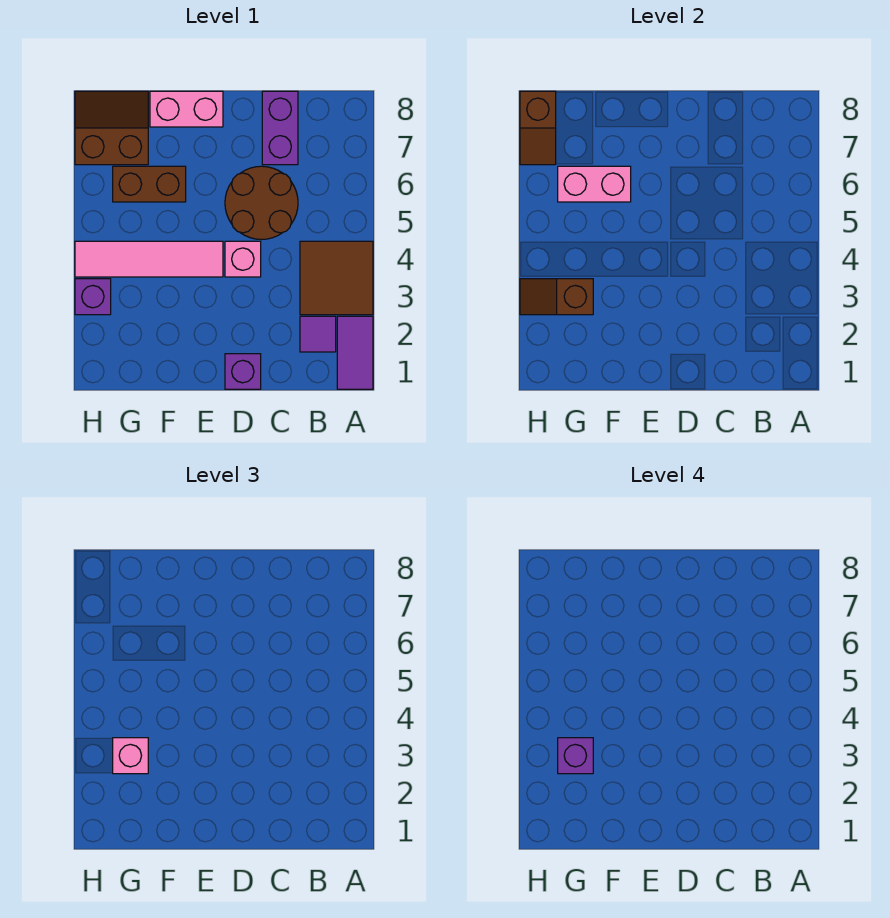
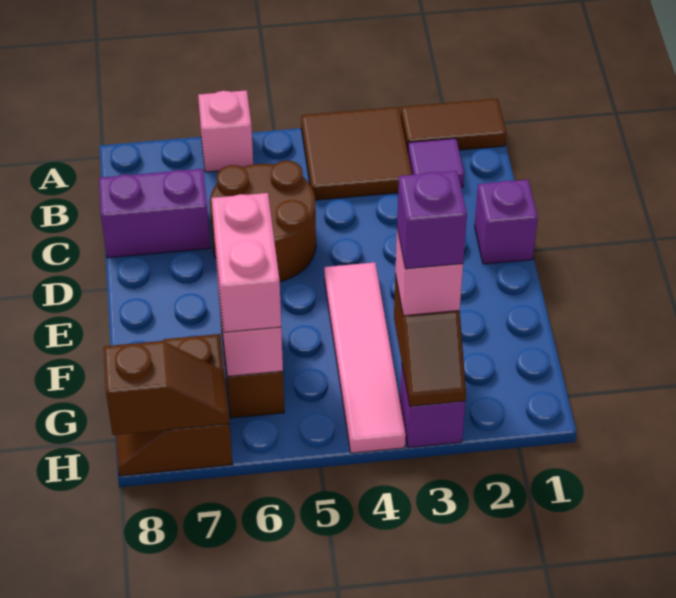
purple tile A1:A2 level 1 -> brown tile A1:A2 level 1
pink brick D4 level 1 -> pink brick A6 level 1
pink brick E8:F8 level 1 -> pink brick F6:G6 level 3

